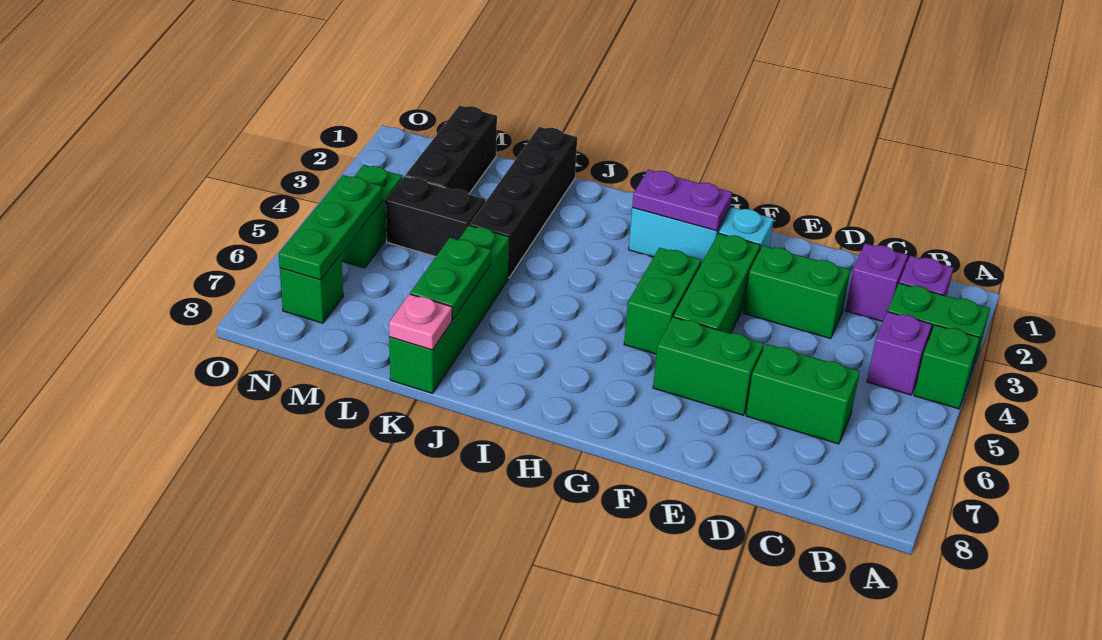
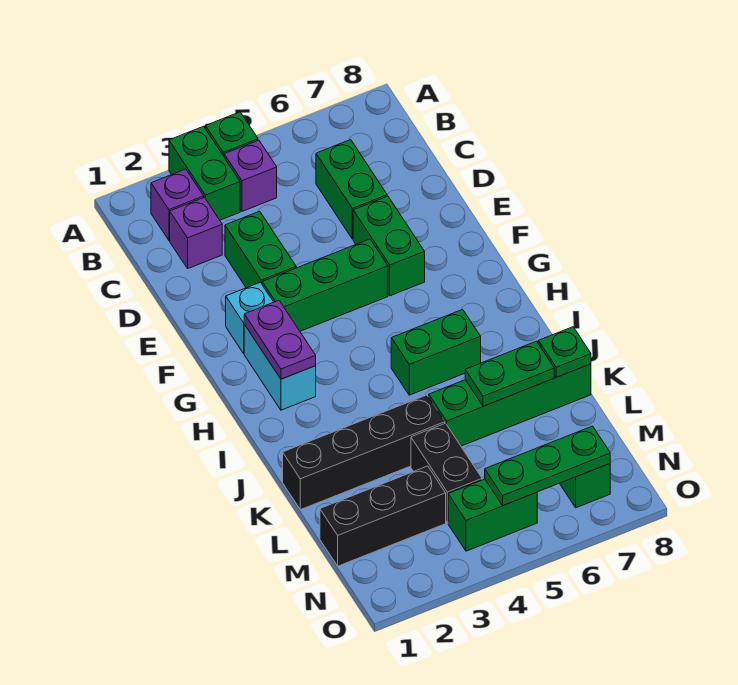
green brick G4:G5 level 1 -> green brick I5:I6 level 1
pink plate K8 level 2 -> green plate K8 level 2

